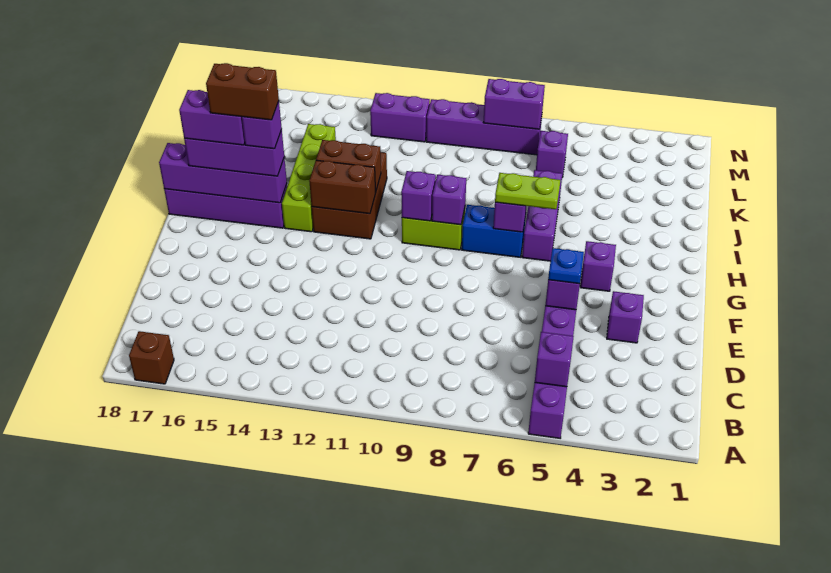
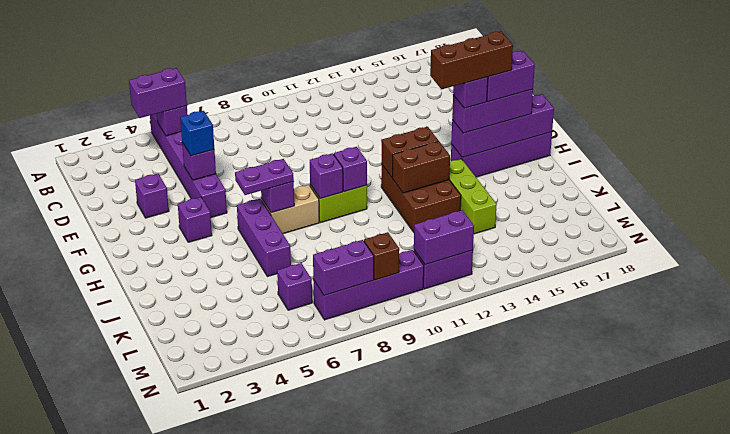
brown brick A17 level 1 -> brown brick M9 level 2
none -> purple brick B4:B5 level 3
blue plate E5 level 3 -> blue brick E5 level 3
lime plate H6:H7 level 3 -> purple plate H6:H7 level 3
blue brick H7:H8 level 1 -> tan brick H7:H8 level 1
lime brick H14:K14 level 1 -> lime brick I14:K14 level 1
brown brick H15:H16 level 5 -> brown brick H14:H16 level 5
none -> purple brick M11:M12 level 2

